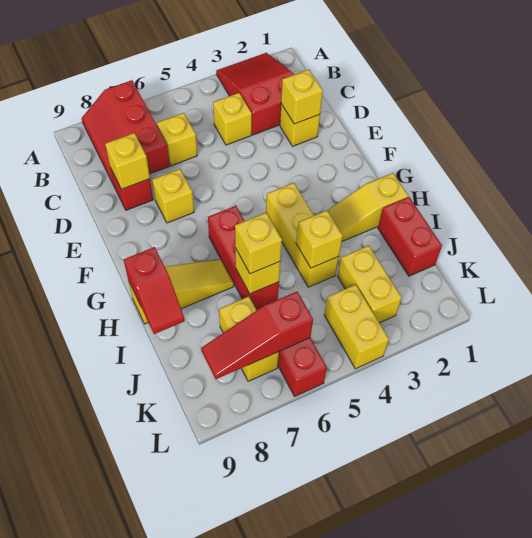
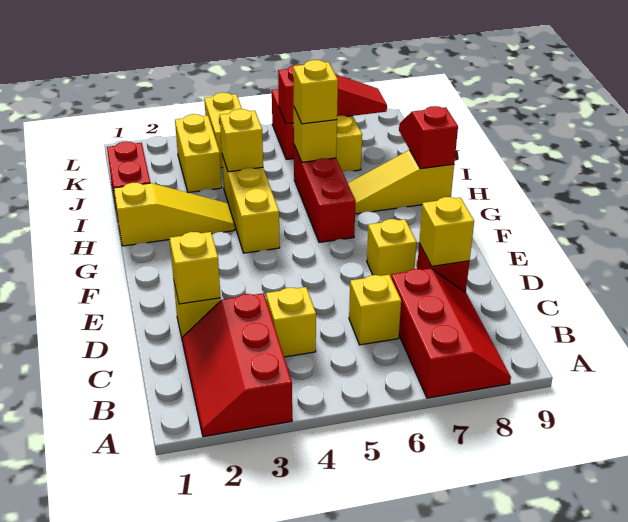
red slope A2:C3 level 1 top C -> red slope A2:C3 level 1 top 3

